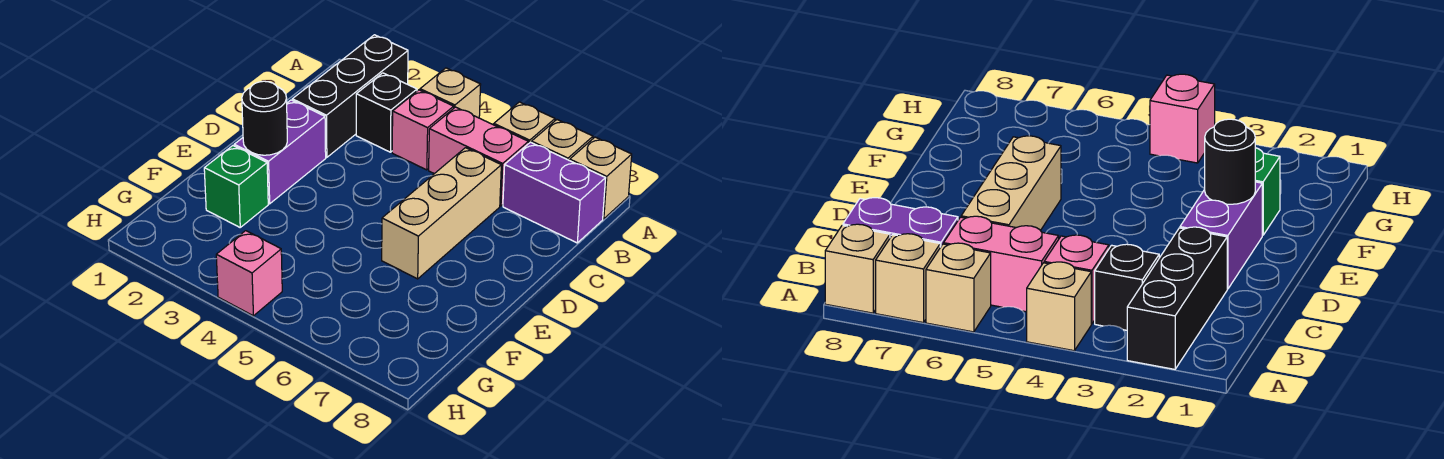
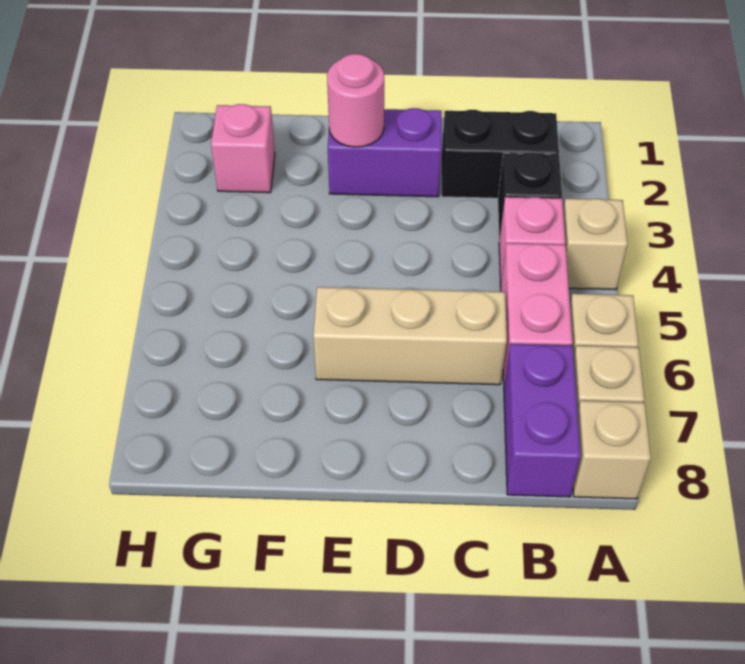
black brick A2:C2 level 1 -> black brick B2:C2 level 1
black round brick E2 level 2 -> pink round brick E2 level 2
green brick F2 level 1 -> none
pink brick H4 level 1 -> pink brick G2 level 1

